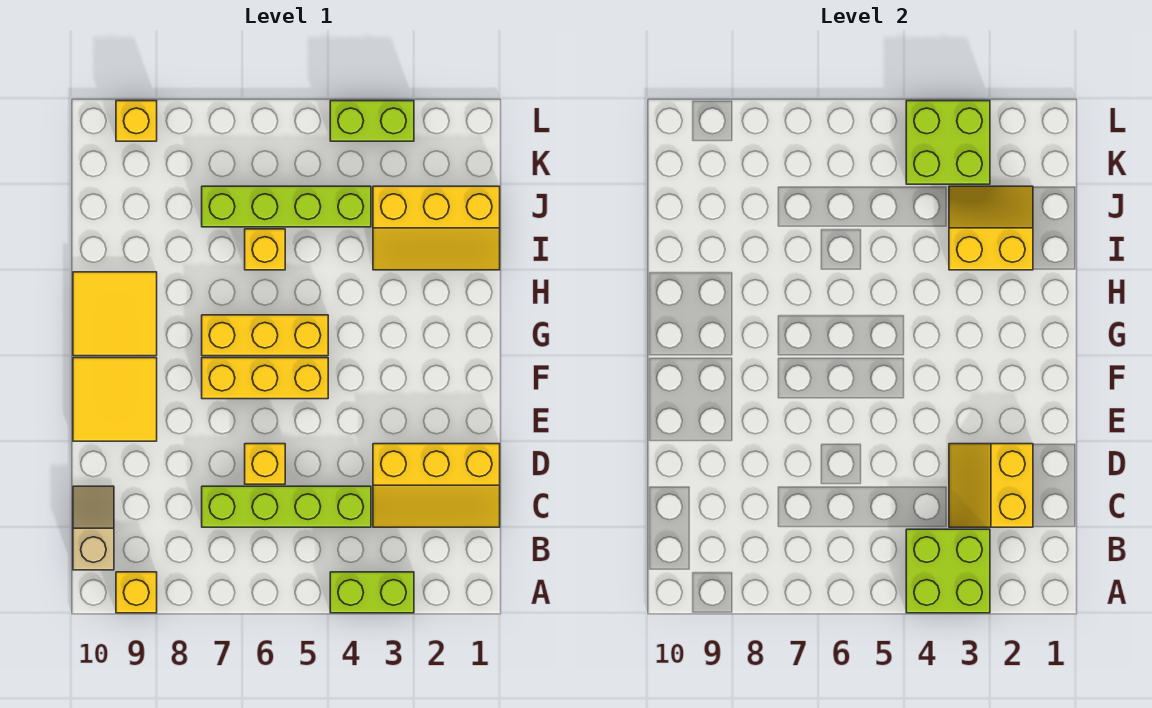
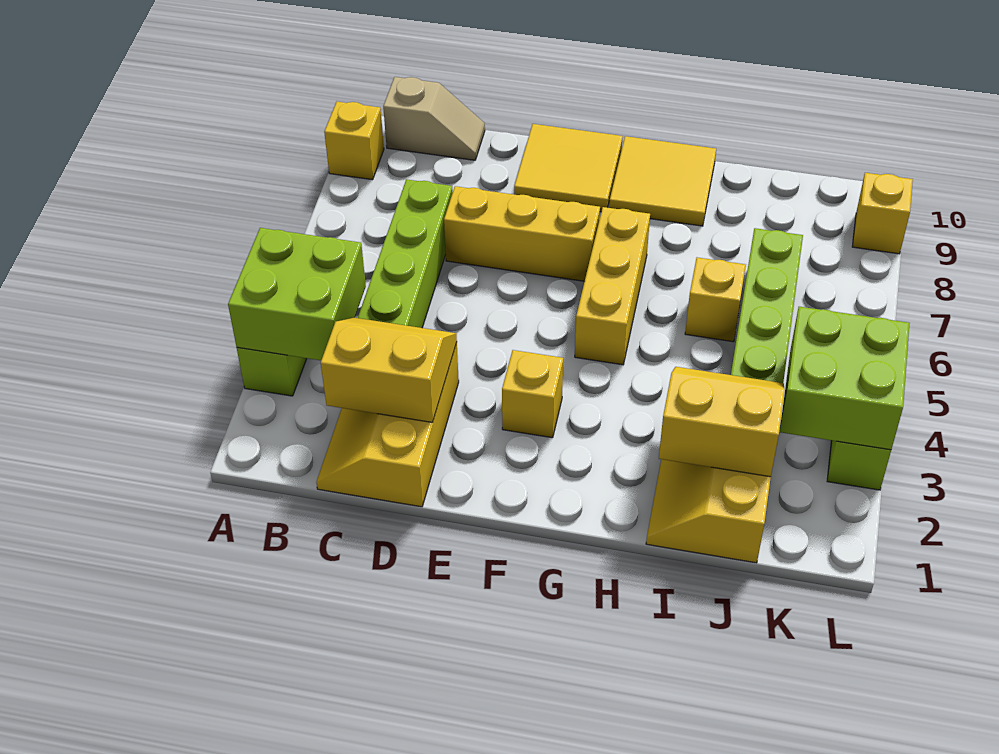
yellow brick D6 level 1 -> yellow brick F3 level 1
yellow brick F5:F7 level 1 -> yellow brick D7:F7 level 1
yellow slope I2:J3 level 2 top I -> yellow slope I2:J3 level 2 top 2

